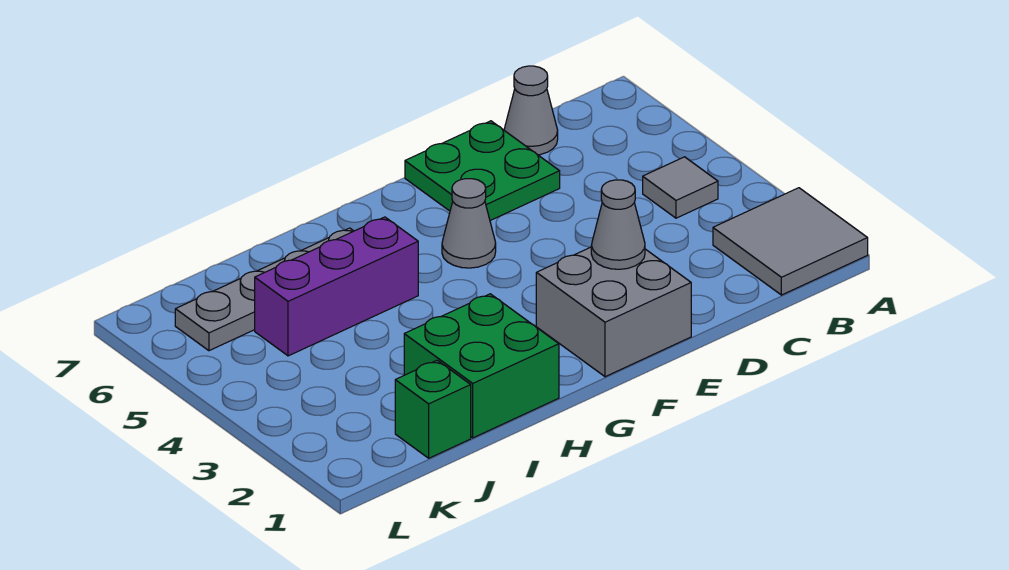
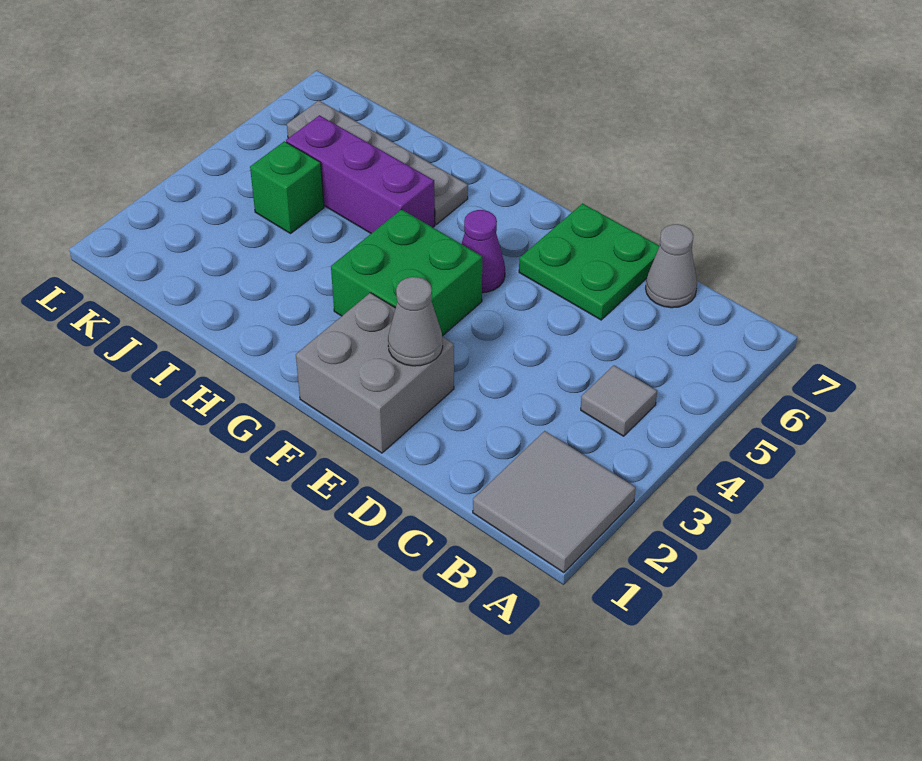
grey cone F5 level 1 -> purple cone F5 level 1
green brick H1:I2 level 1 -> green brick F3:G4 level 1
green brick J1 level 1 -> green brick J4 level 1

